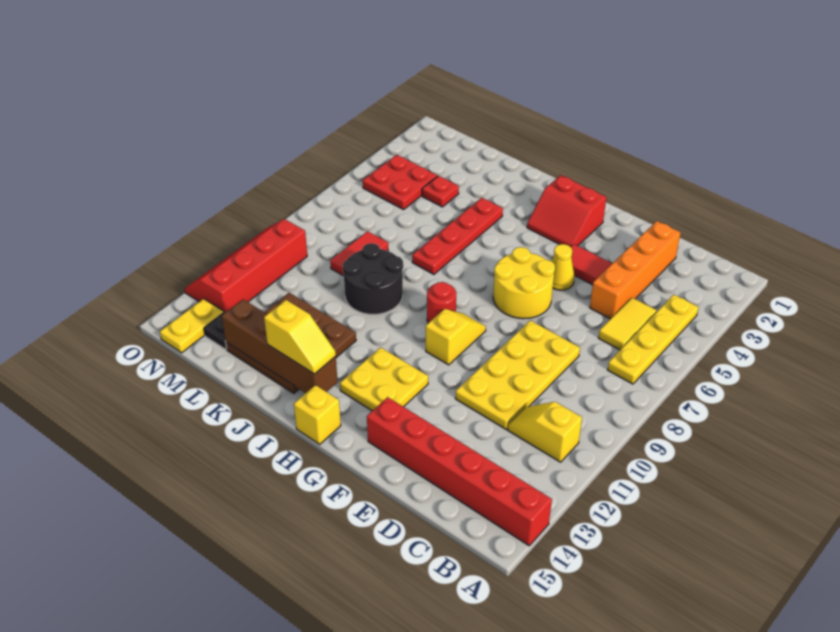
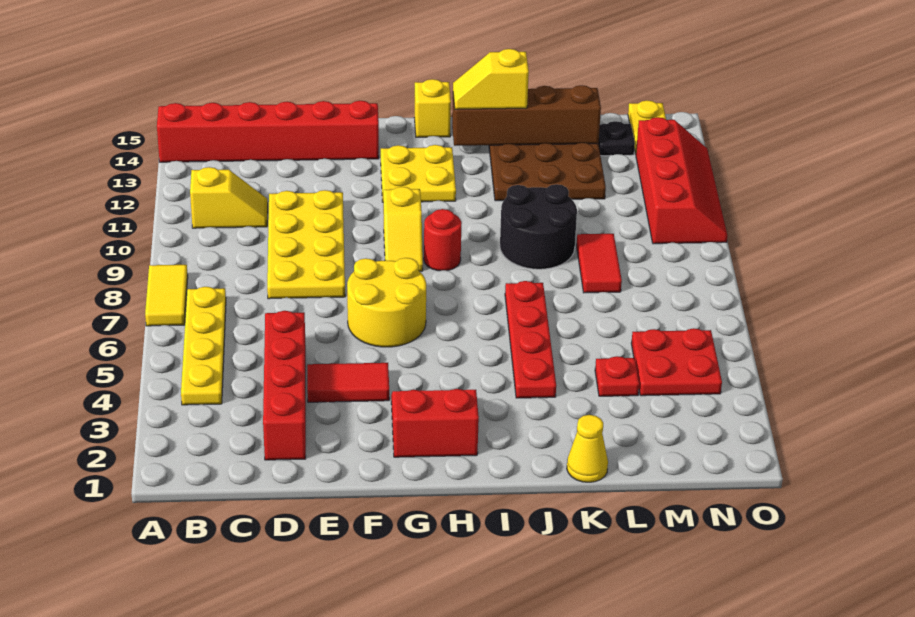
yellow tile C5:C6 level 1 -> yellow tile A7:A8 level 1
orange brick D2:D5 level 1 -> red brick D2:D5 level 1
yellow cone F5 level 1 -> yellow cone K1 level 1

